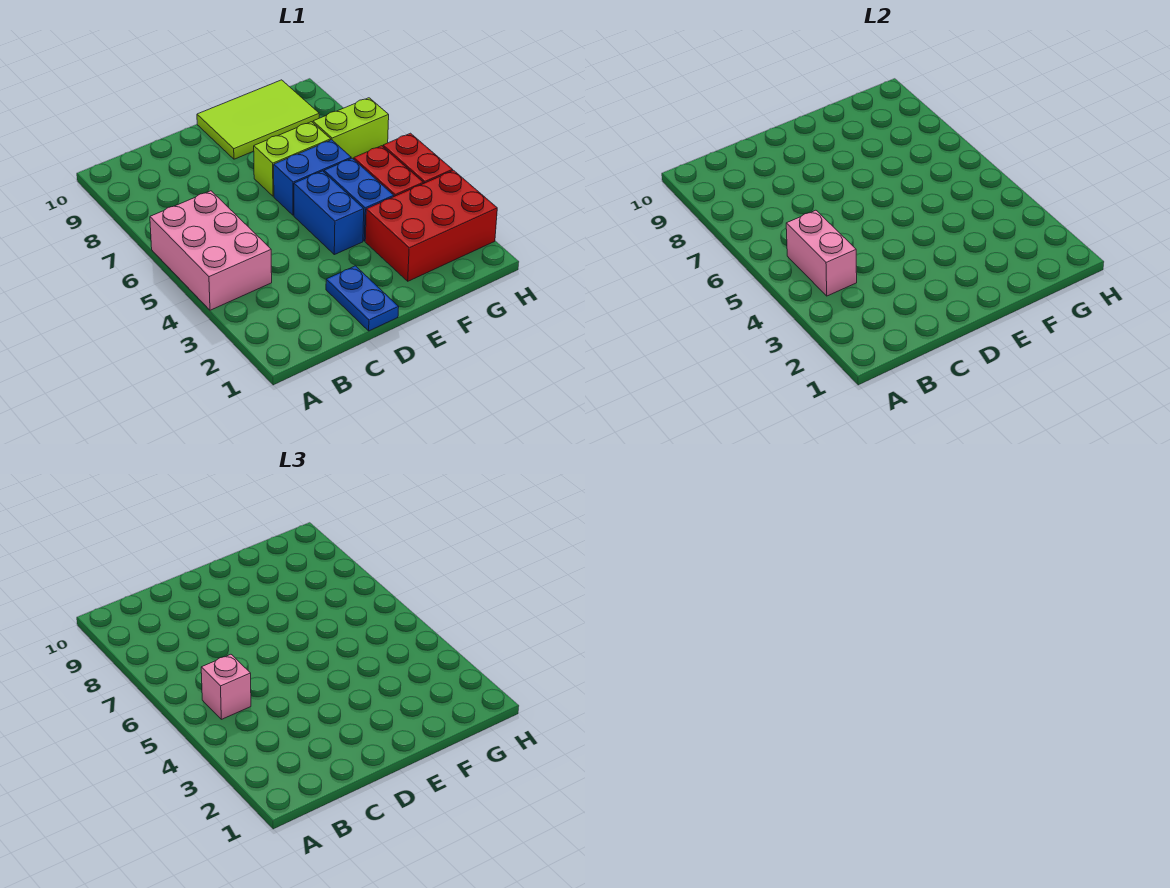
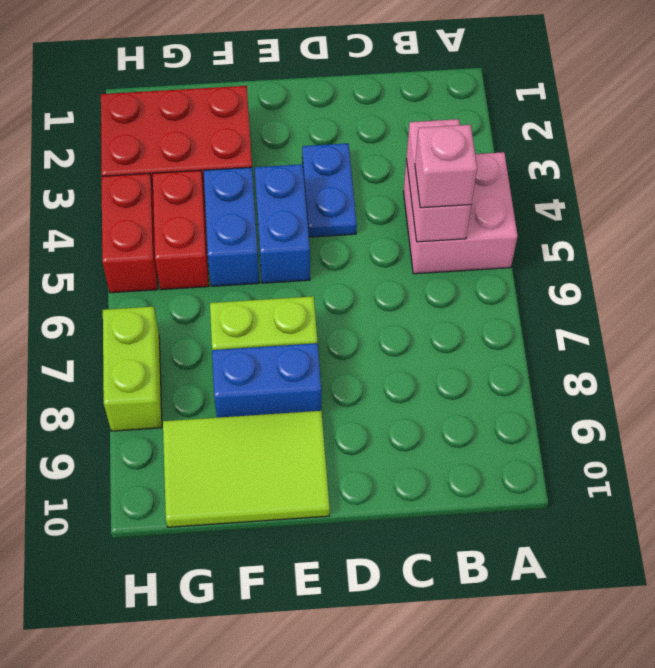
pink brick A4:B6 level 1 -> pink brick A4:B5 level 1
blue plate D1:D2 level 1 -> blue plate D3:D4 level 1
blue brick E6:F6 level 1 -> blue brick E8:F8 level 1
lime brick G7:H7 level 1 -> lime brick H7:H8 level 1

